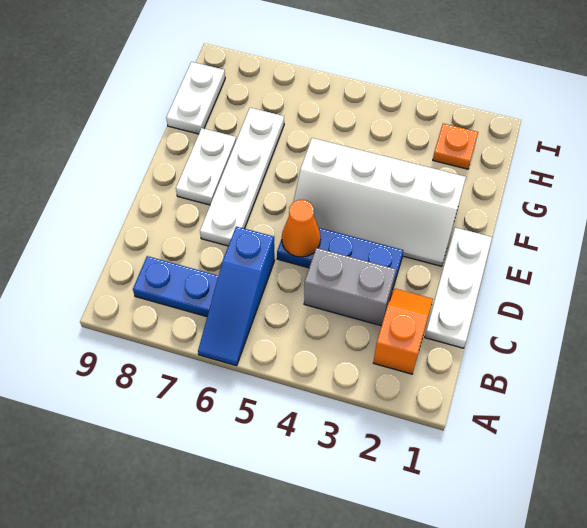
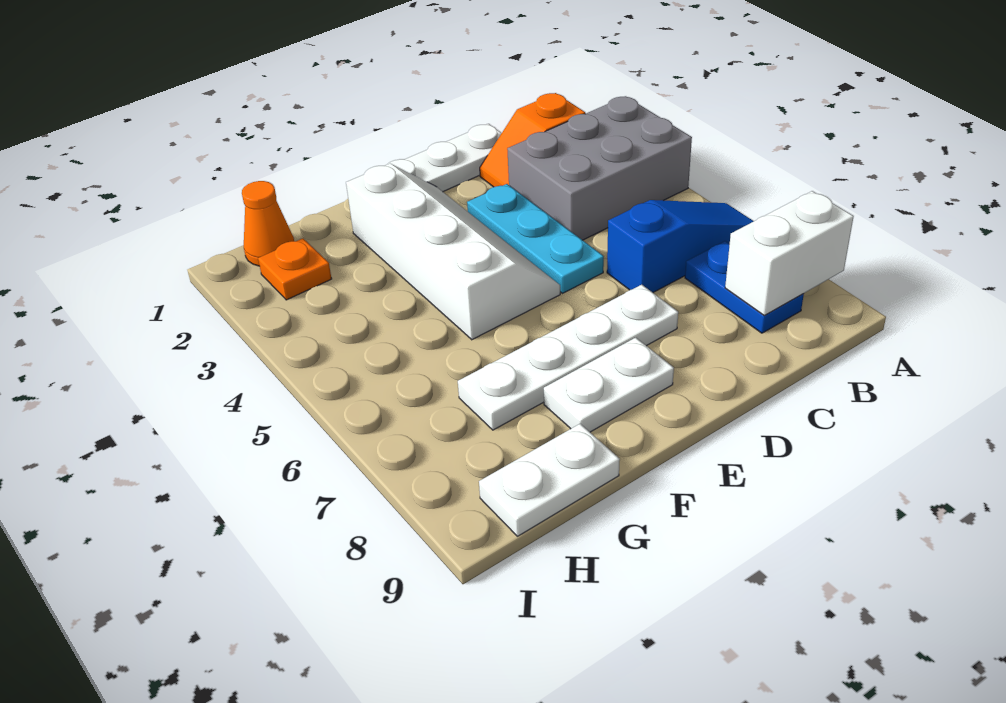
none -> white brick A8:B8 level 2
grey brick C3:C4 level 1 -> grey brick A3:C4 level 1
blue plate D3:D5 level 1 -> cyan plate D3:D5 level 1
orange cone D5 level 2 -> orange cone H1 level 1

